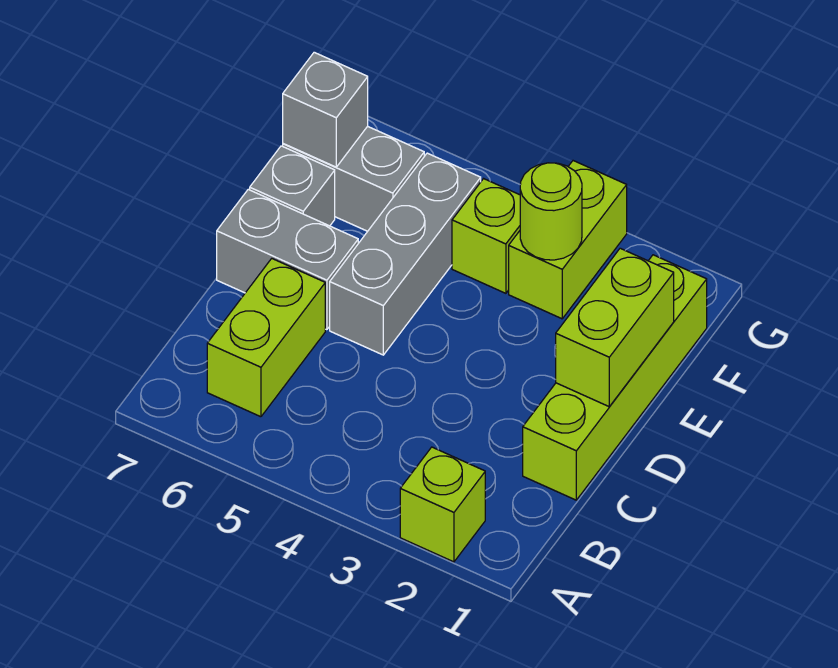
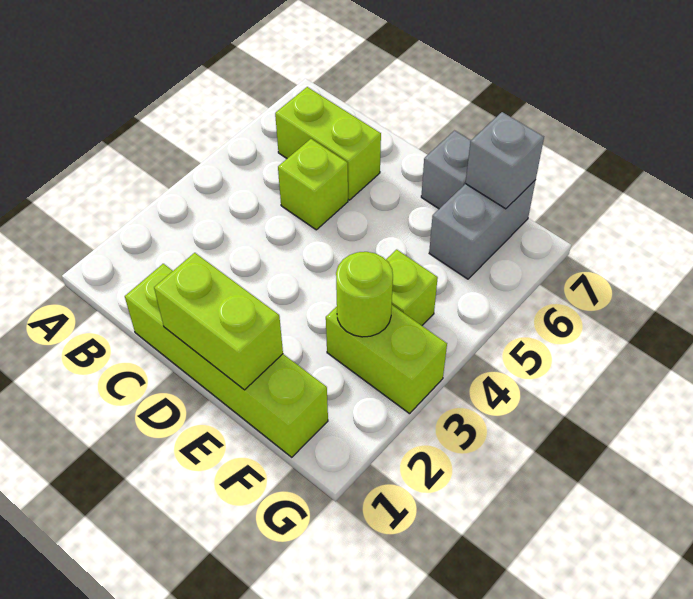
lime brick A2 level 1 -> lime brick C5 level 1
grey brick D5:F5 level 1 -> none
grey brick D6:D7 level 1 -> none

